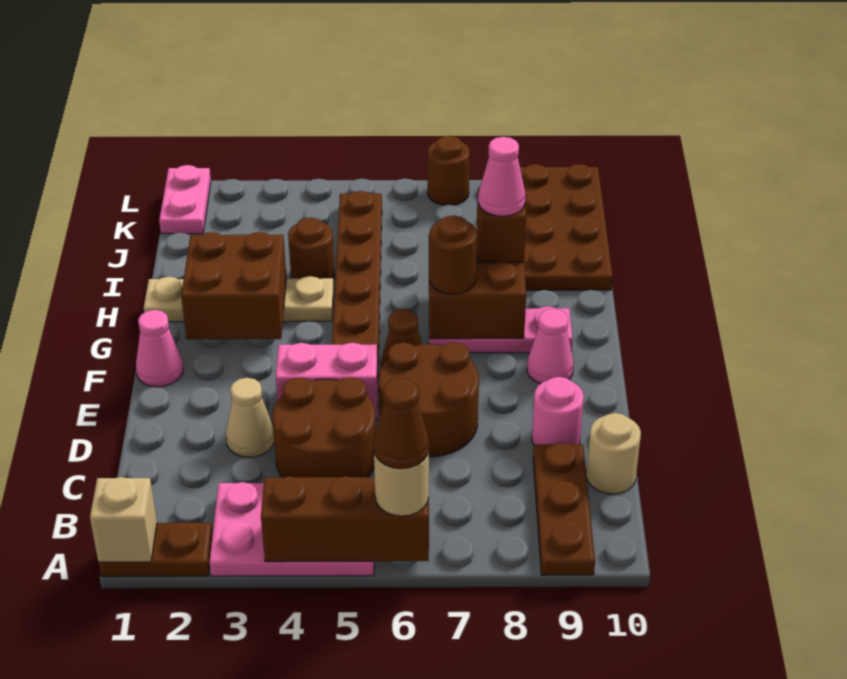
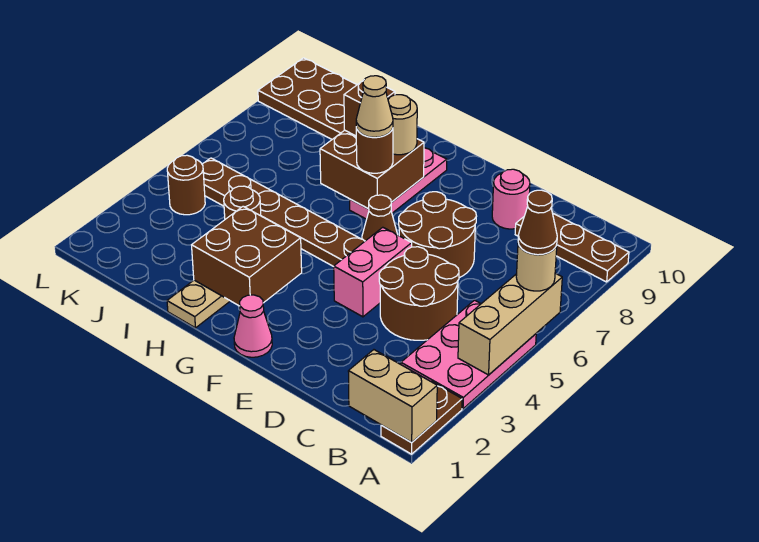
tan brick A1 level 2 -> tan brick A1:B1 level 2
brown brick A4:A6 level 2 -> tan brick A4:A6 level 2
tan round brick C10 level 1 -> tan round brick G8 level 3
tan cone D3 level 1 -> tan cone G7 level 4
pink cone F9 level 1 -> none
pink cone H8 level 4 -> none
pink plate K1:L1 level 1 -> none
brown round brick L7 level 1 -> brown round brick K4 level 1

